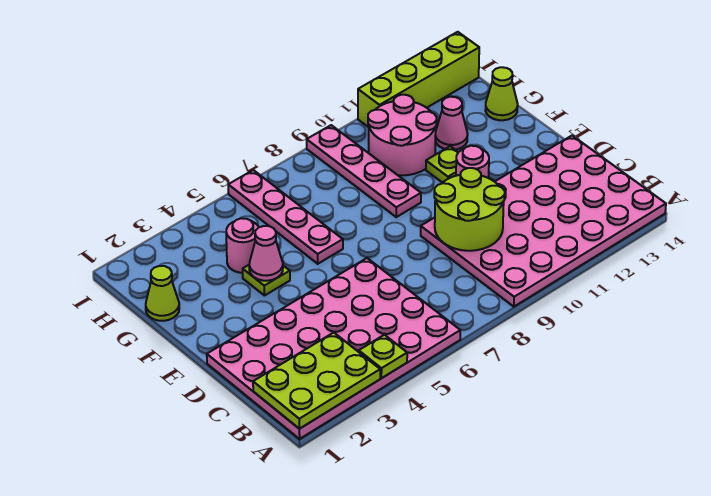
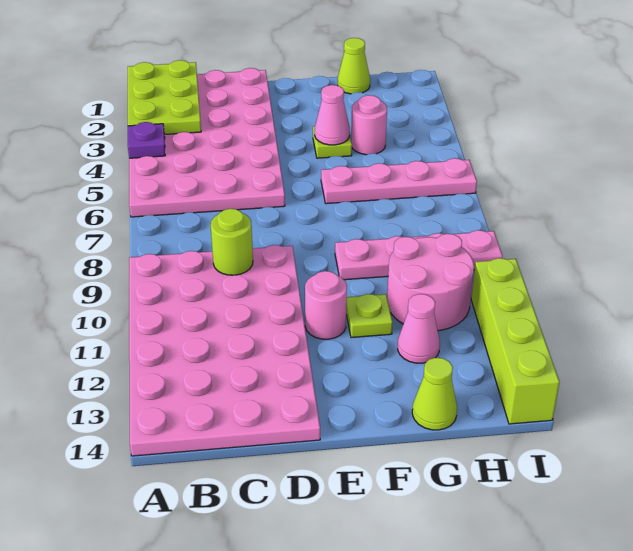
lime plate A4 level 2 -> purple plate A4 level 2
lime round brick C9:D10 level 2 -> lime round brick C9 level 2

